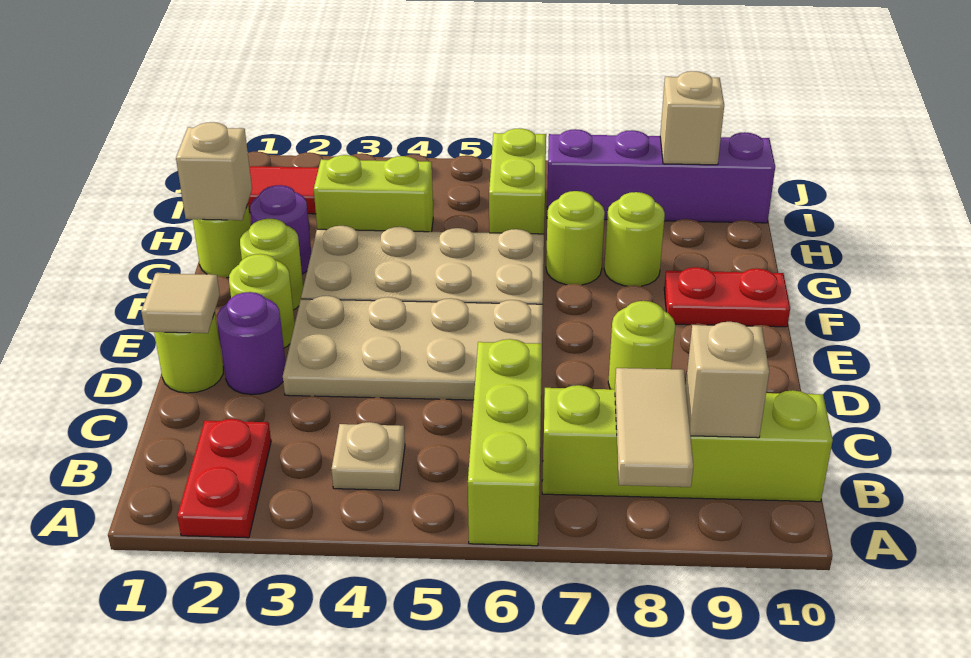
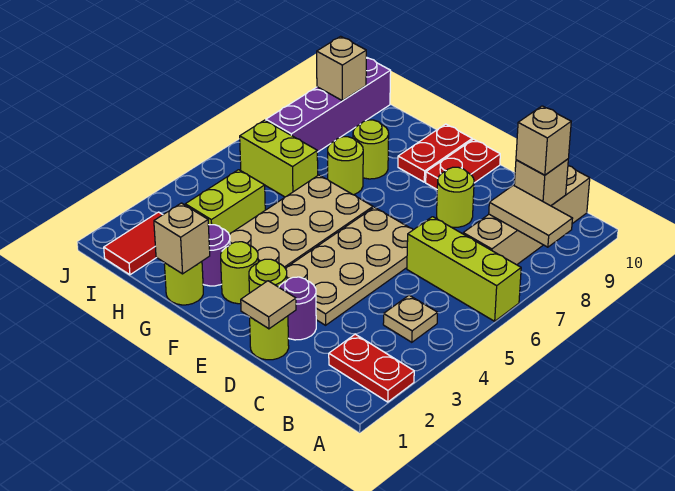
lime brick B7:B10 level 1 -> tan brick B7:B10 level 1
none -> tan brick B9 level 3
none -> red plate E9:E10 level 1

